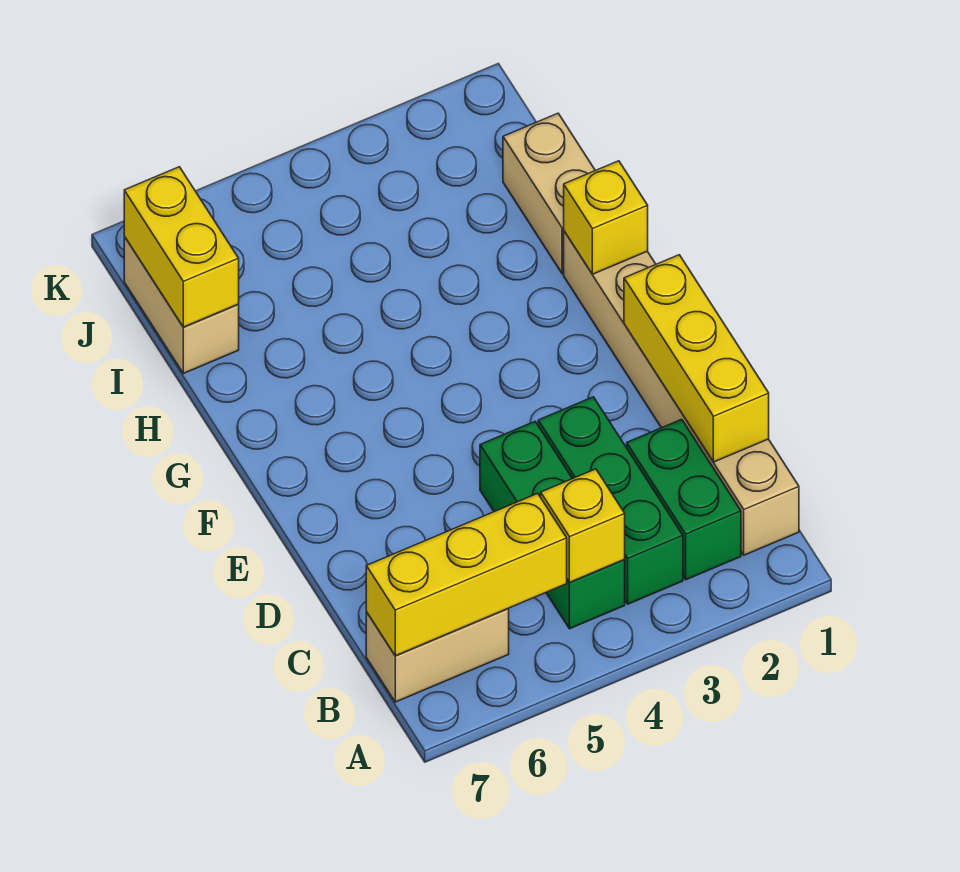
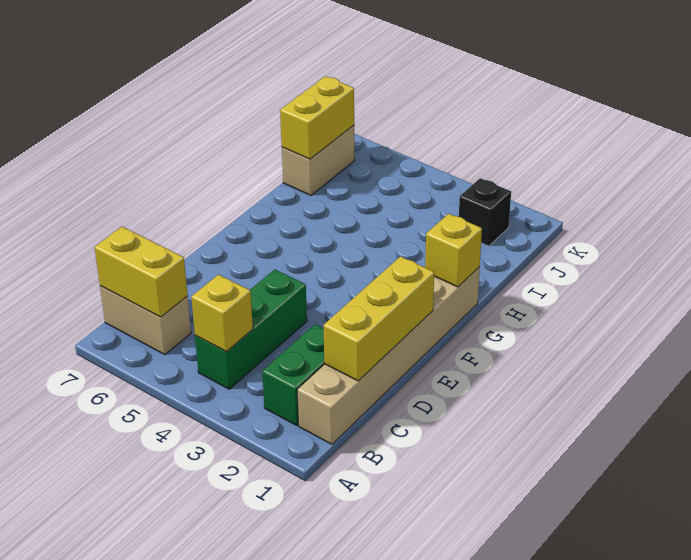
green brick B3:D3 level 1 -> none
yellow brick B5:B7 level 2 -> yellow brick B6:B7 level 2
tan brick H1:I1 level 1 -> none
none -> black brick J2 level 1

